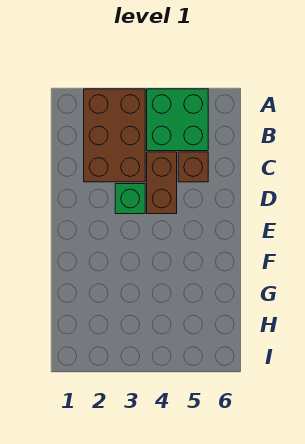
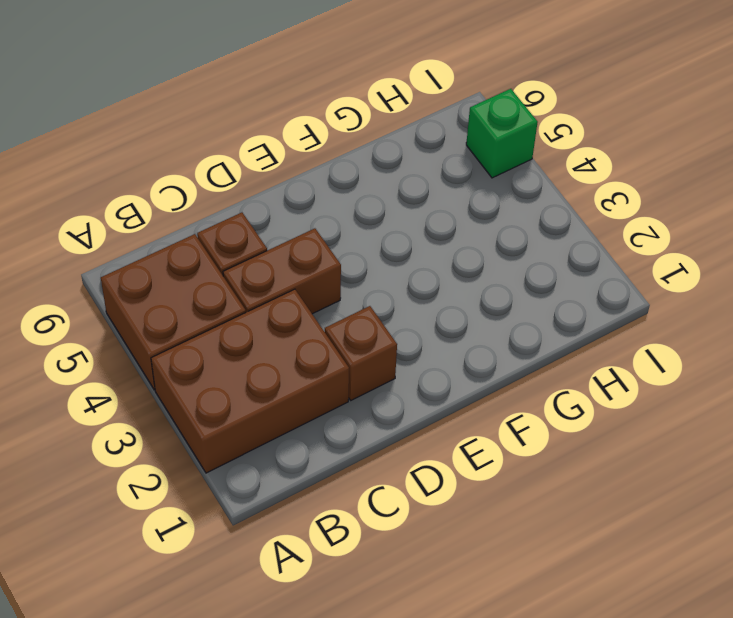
green brick A4:B5 level 1 -> brown brick A4:B5 level 1
none -> brown brick D2 level 1
green brick D3 level 1 -> green brick I5 level 1

